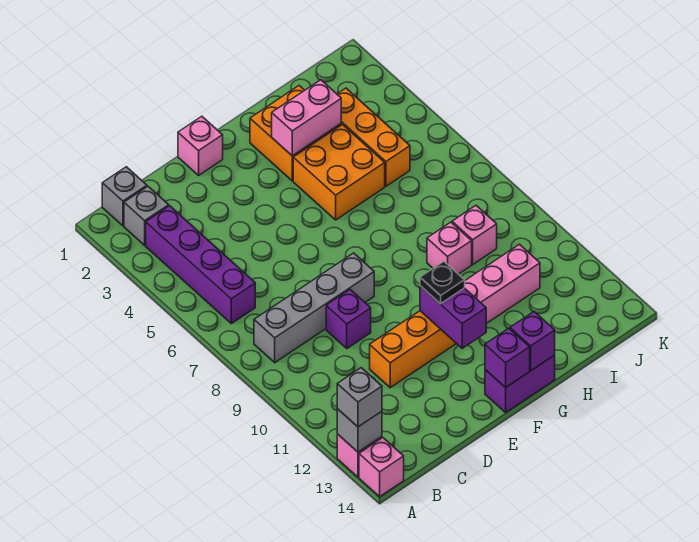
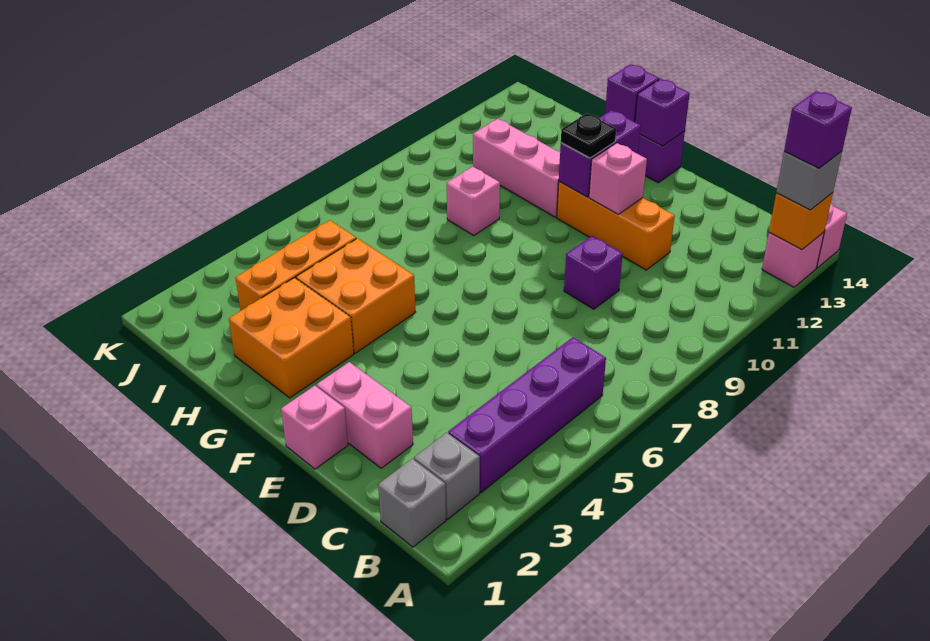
grey brick A13 level 2 -> orange brick A13 level 2
none -> purple brick A13 level 4
grey brick B8:E8 level 1 -> none
pink brick G3:H3 level 2 -> pink brick D2:E2 level 1
pink brick I9 level 1 -> pink brick E11 level 2

